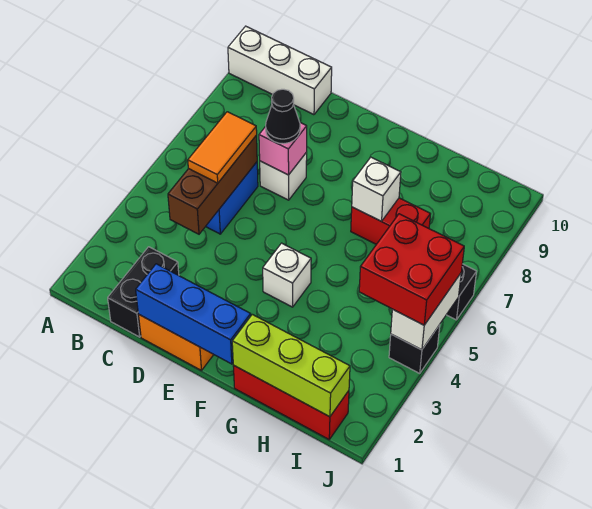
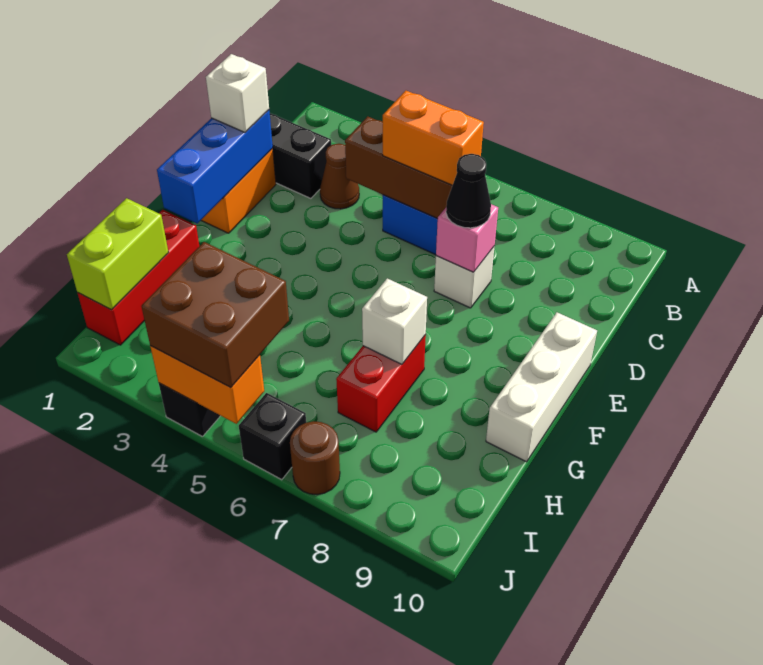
white brick A10:C10 level 1 -> white brick E10:G10 level 1
none -> brown cone C3 level 1
orange tile C5:C6 level 3 -> orange brick C5:C6 level 3
white brick F4 level 1 -> white brick D1 level 3
lime brick G1:I1 level 2 -> lime brick H1:I1 level 2
red brick I4:J5 level 3 -> brown brick I4:J5 level 3
white brick J4:J5 level 2 -> orange brick J4:J5 level 2
none -> brown round brick J7 level 1

